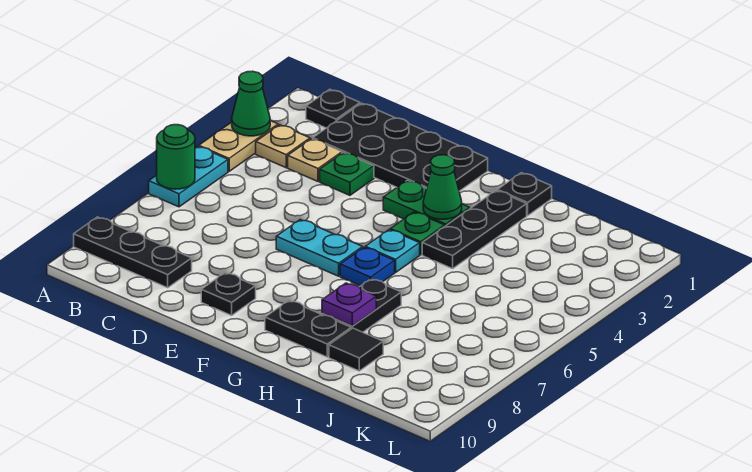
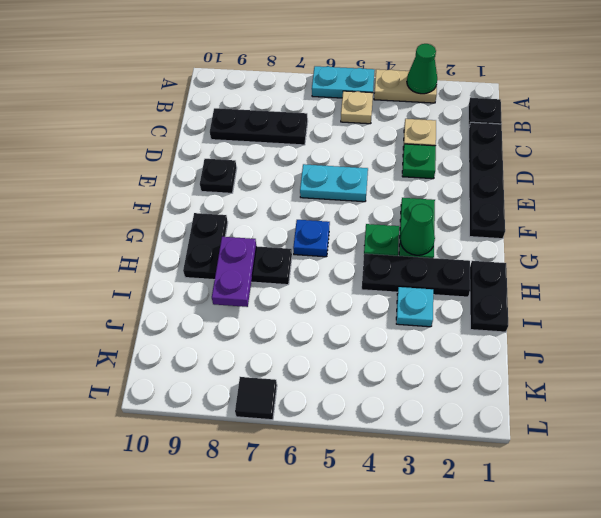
green round brick A6 level 2 -> none
black plate A9:C9 level 1 -> black plate C7:C9 level 1
tan plate B3 level 1 -> tan plate B5 level 1
black plate C1:F2 level 1 -> black plate C1:F1 level 1
cyan plate E6:F6 level 1 -> cyan plate E5:E6 level 1
cyan plate G5 level 1 -> cyan plate I3 level 1
black plate H1 level 1 -> black plate H1:I1 level 1
purple plate H8 level 2 -> purple plate H8:I8 level 2
black tile I9 level 1 -> black tile L7 level 1

